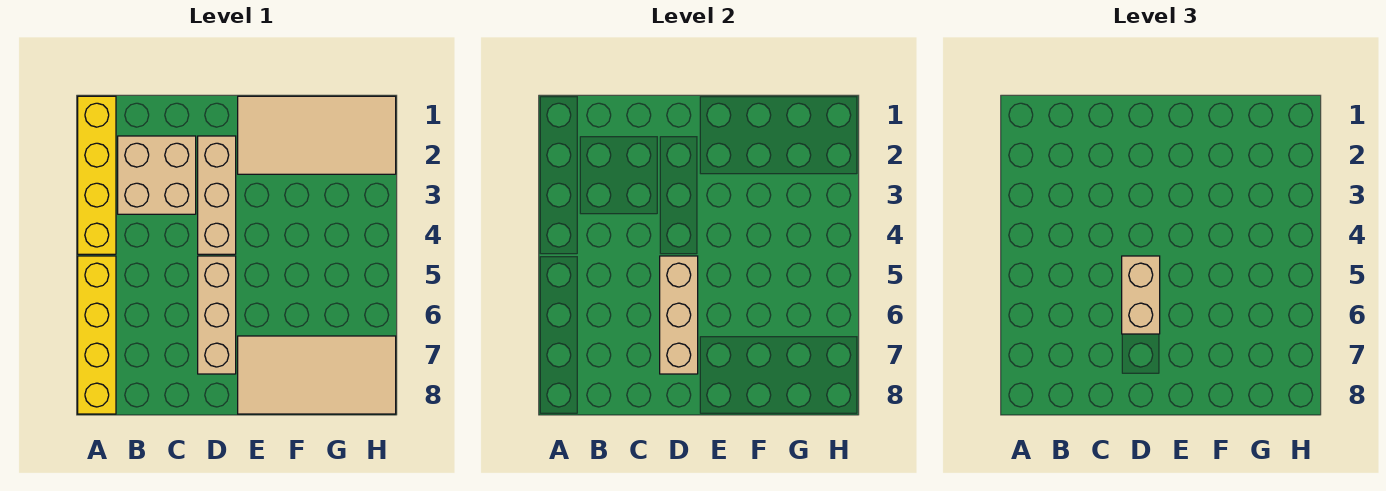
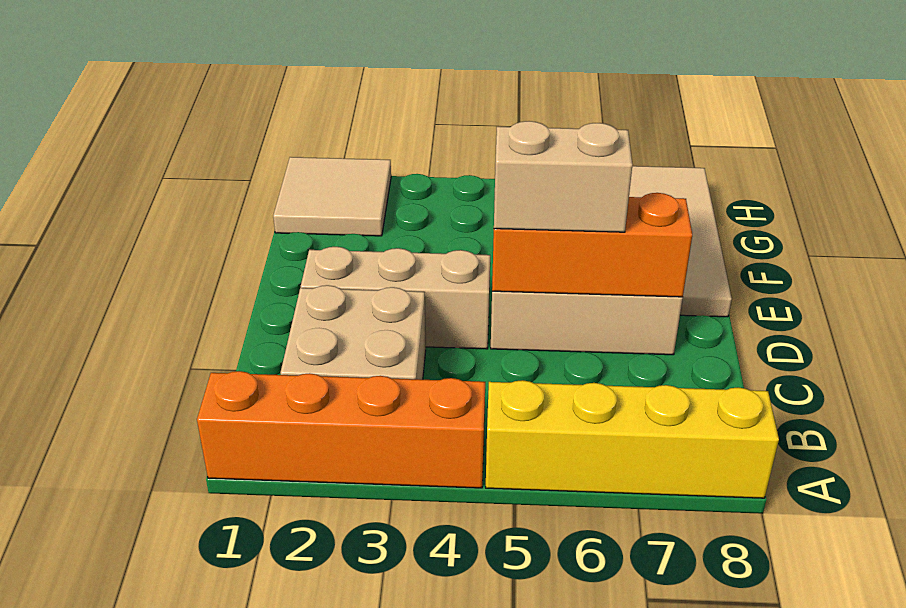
yellow brick A1:A4 level 1 -> orange brick A1:A4 level 1
tan brick D5:D7 level 2 -> orange brick D5:D7 level 2
tan tile E1:H2 level 1 -> tan tile G1:H2 level 1

